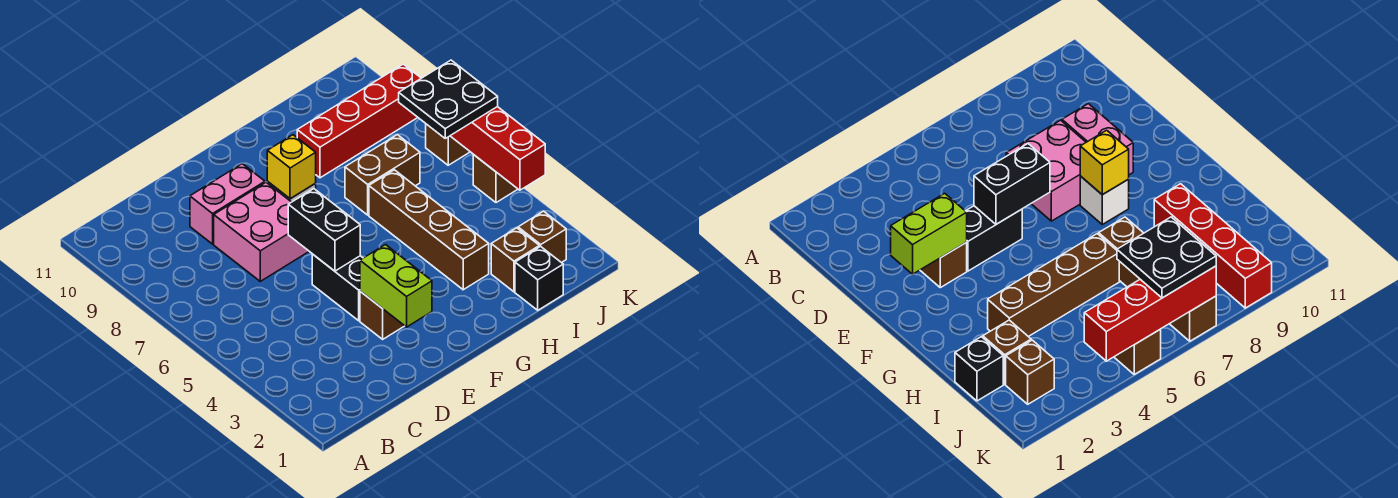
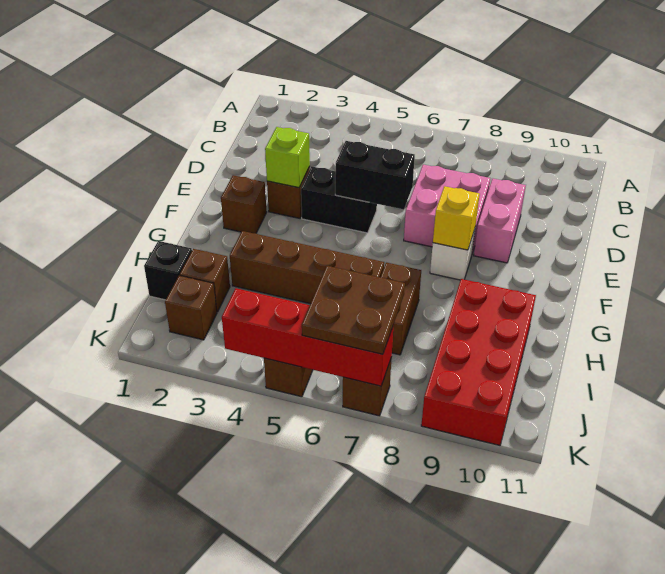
lime brick E2:E3 level 2 -> lime brick E3 level 2
none -> brown brick F2 level 1
red brick H9:K9 level 1 -> red brick H9:K10 level 1
black plate J6:K7 level 3 -> brown plate J6:K7 level 3

